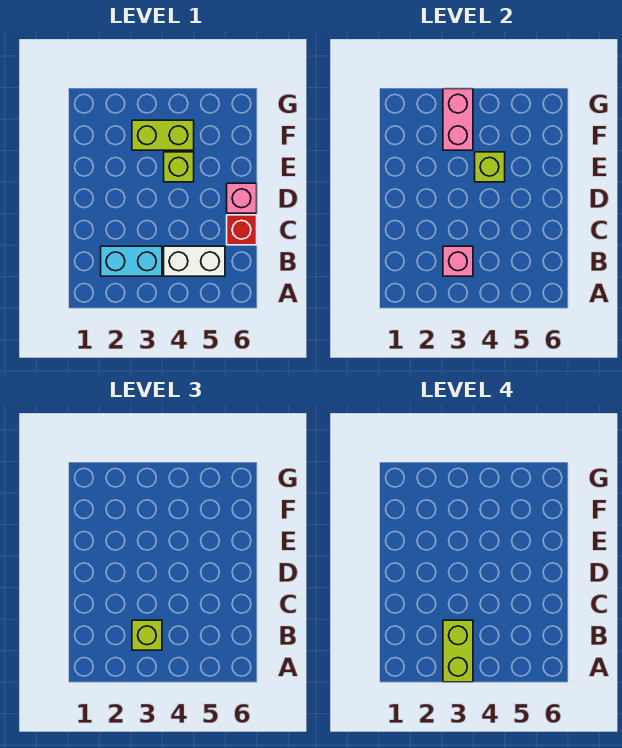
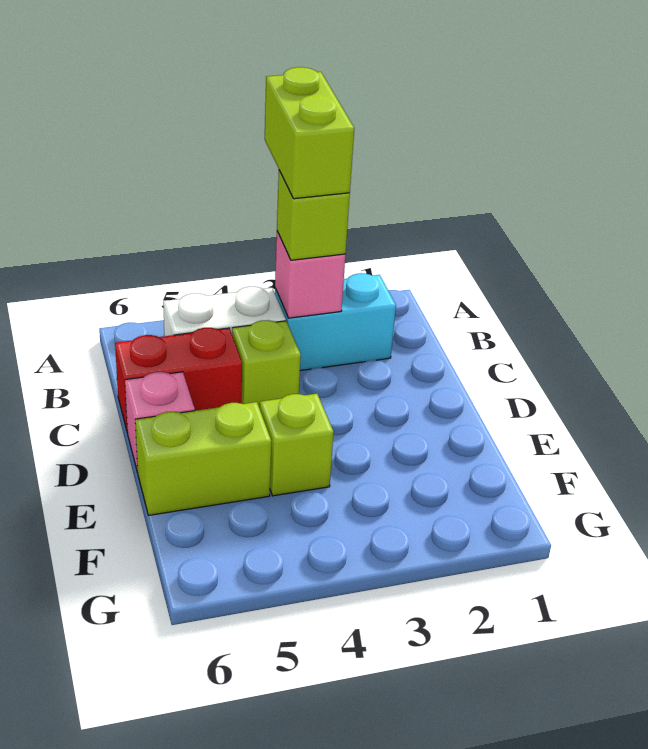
red brick C6 level 1 -> red brick C5:C6 level 1
lime brick E4 level 2 -> lime brick C4 level 1
lime brick F3:F4 level 1 -> lime brick E5:E6 level 1
pink brick F3:G3 level 2 -> none

